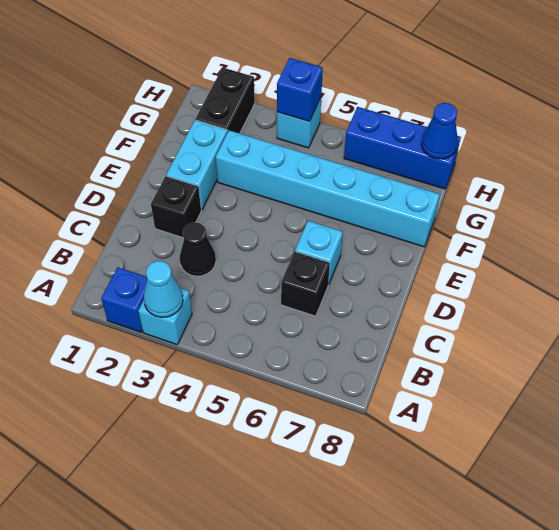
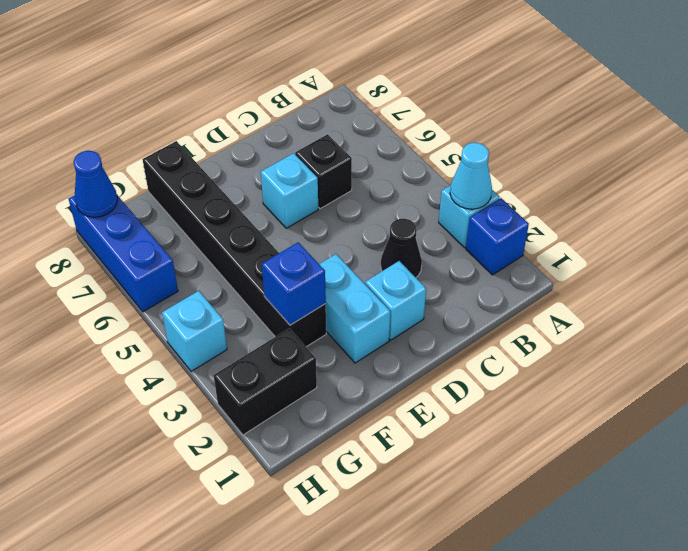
black brick D2 level 1 -> cyan brick D2 level 1
cyan brick E2:F2 level 1 -> cyan brick E2:E3 level 1
cyan brick F3:F8 level 1 -> black brick F3:F8 level 1
blue brick H4 level 2 -> blue brick F3 level 2

